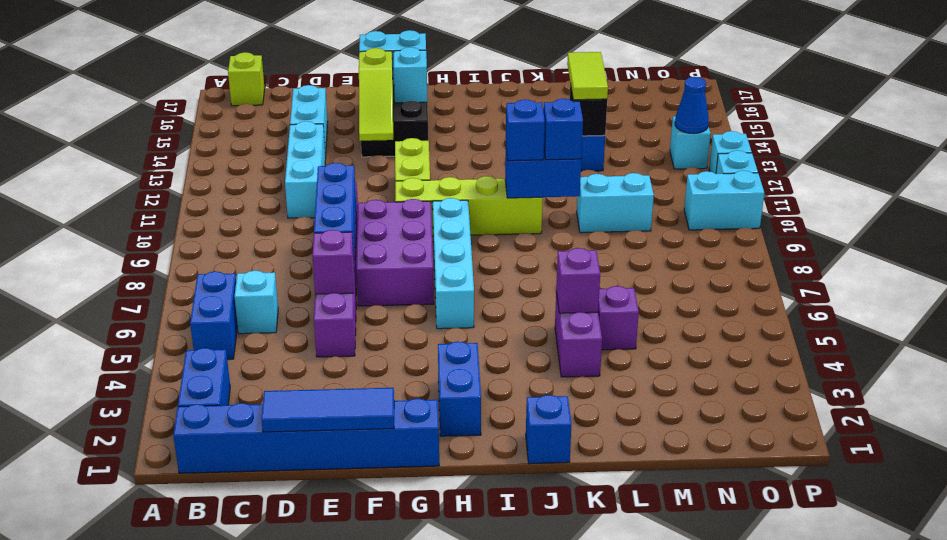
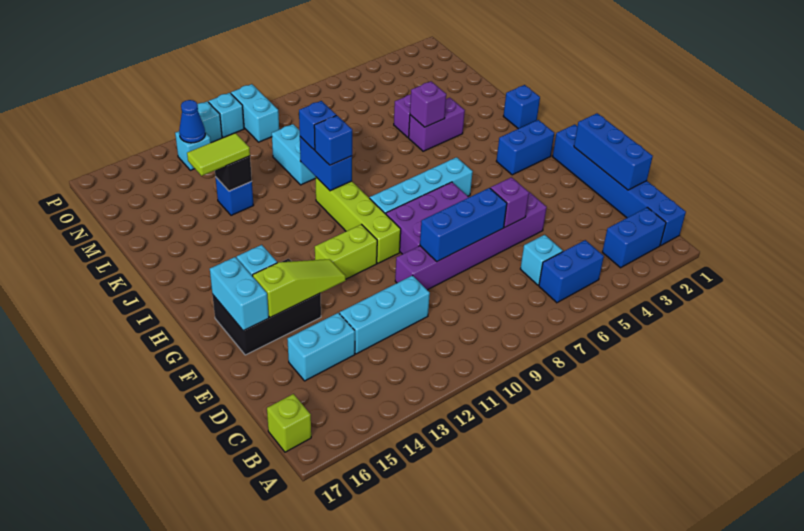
blue tile D1:F1 level 2 -> blue brick D1:F1 level 2

